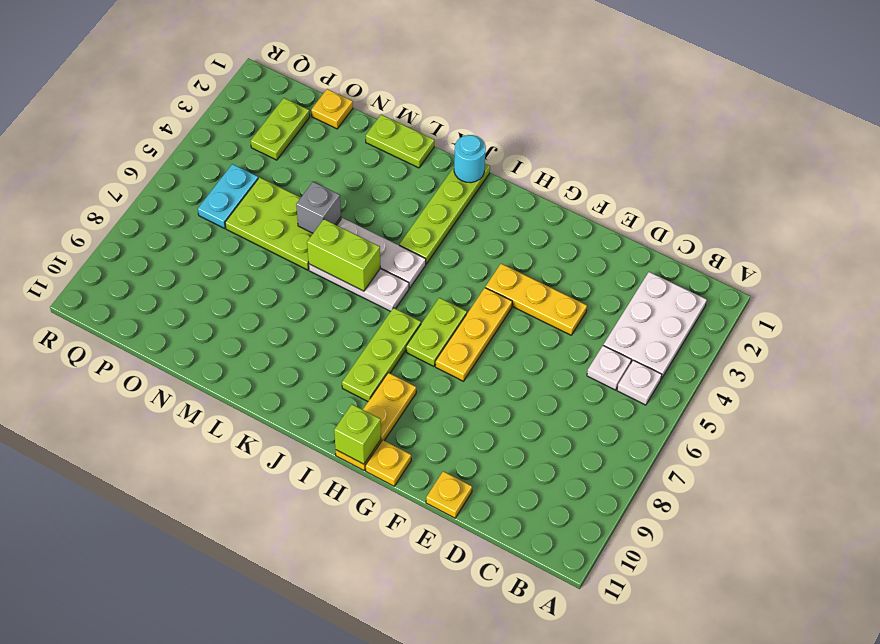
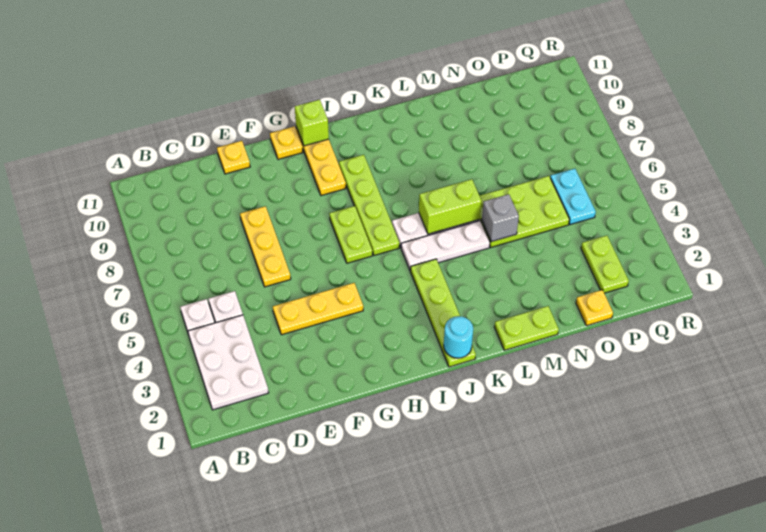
yellow plate G5:G7 level 1 -> yellow plate E6:E8 level 1
lime plate I7:I9 level 1 -> lime plate I6:I9 level 1

